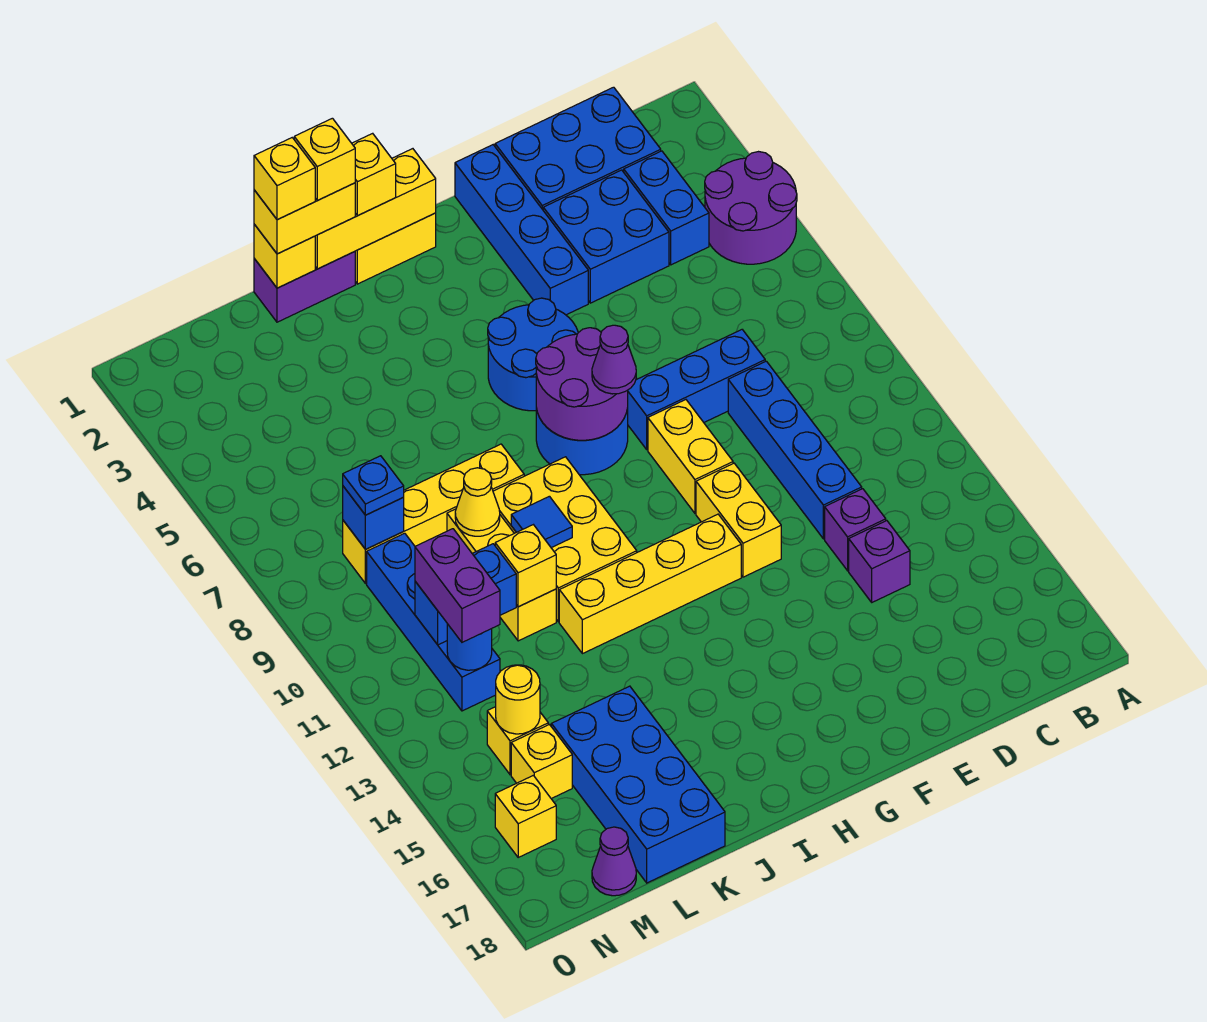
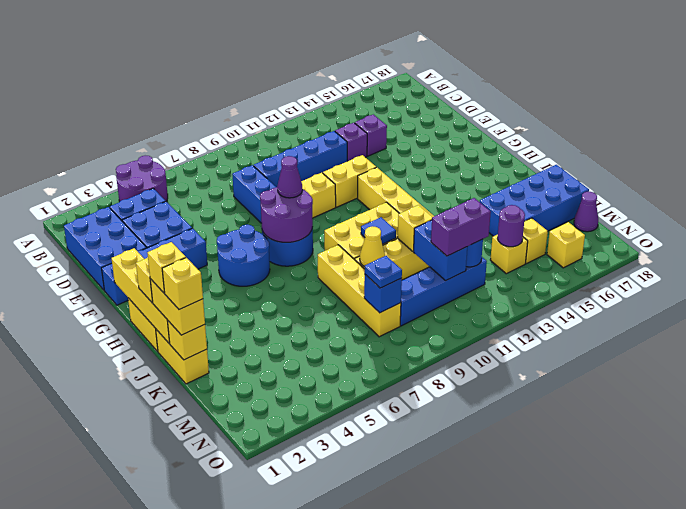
yellow brick H1:J1 level 2 -> yellow brick G1:J1 level 2
purple brick J1:K1 level 1 -> yellow brick J1:K1 level 1
yellow round brick M14 level 2 -> purple round brick M14 level 2

